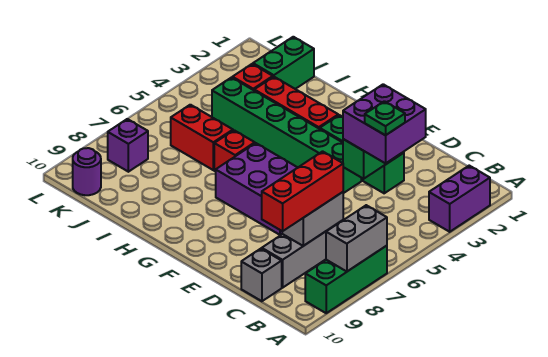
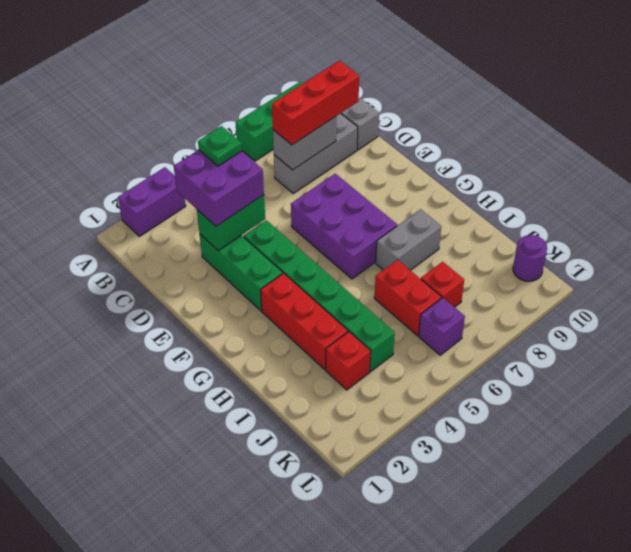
grey brick A7:A8 level 2 -> grey brick H7:H8 level 1
red brick H6 level 1 -> red brick J7 level 1
green brick J1:J2 level 1 -> none
purple brick K8 level 1 -> purple brick K6 level 1

